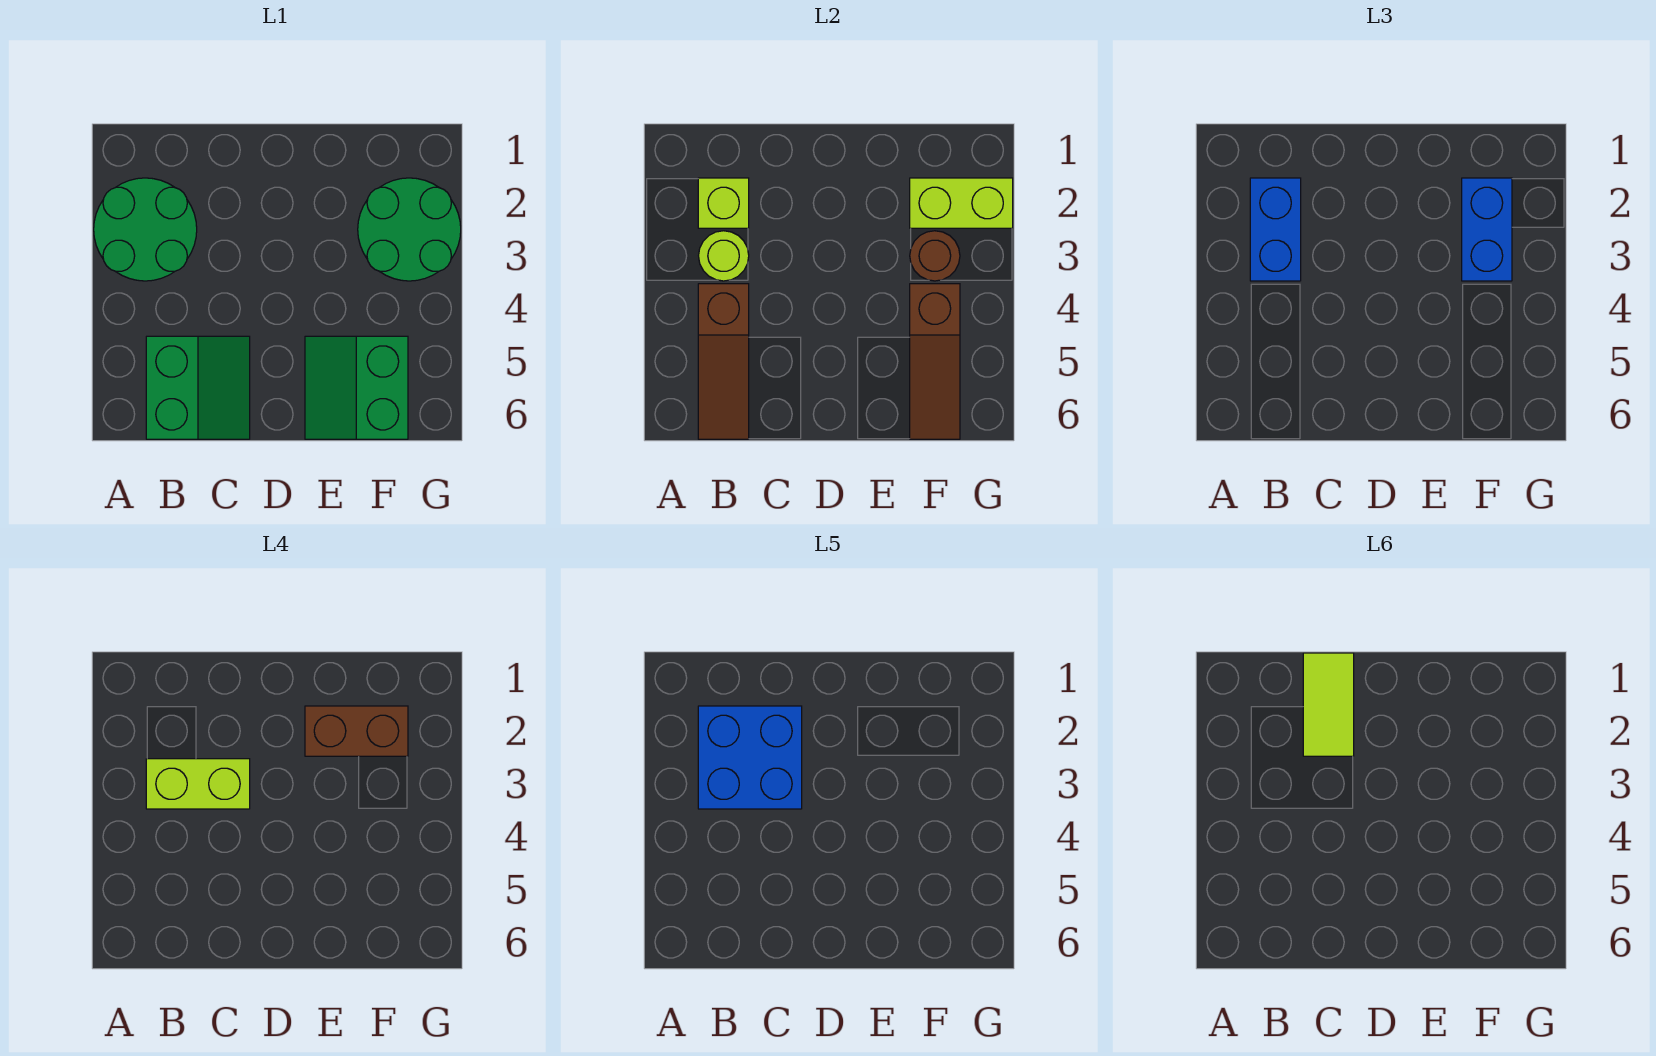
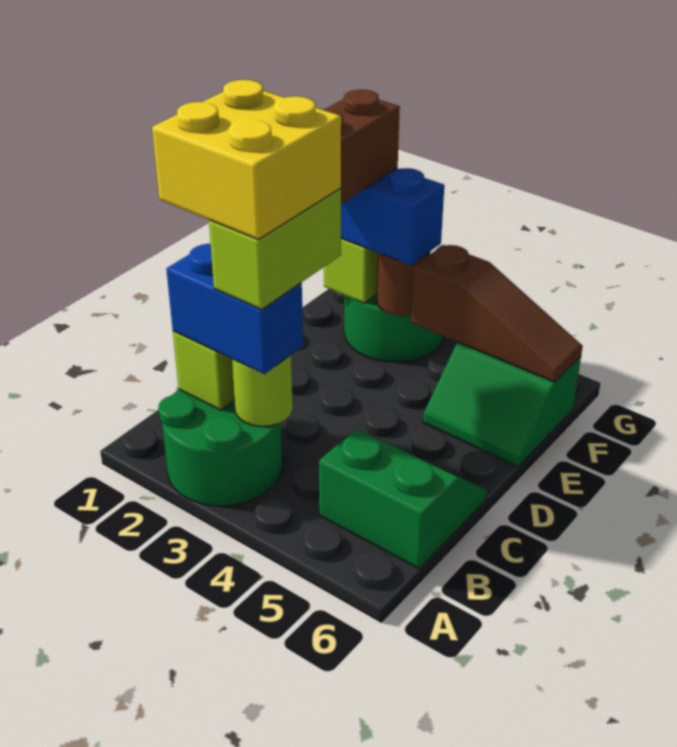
blue brick B2:C3 level 5 -> yellow brick B2:C3 level 5
brown slope B4:B6 level 2 top 4 -> none
lime tile C1:C2 level 6 -> none

